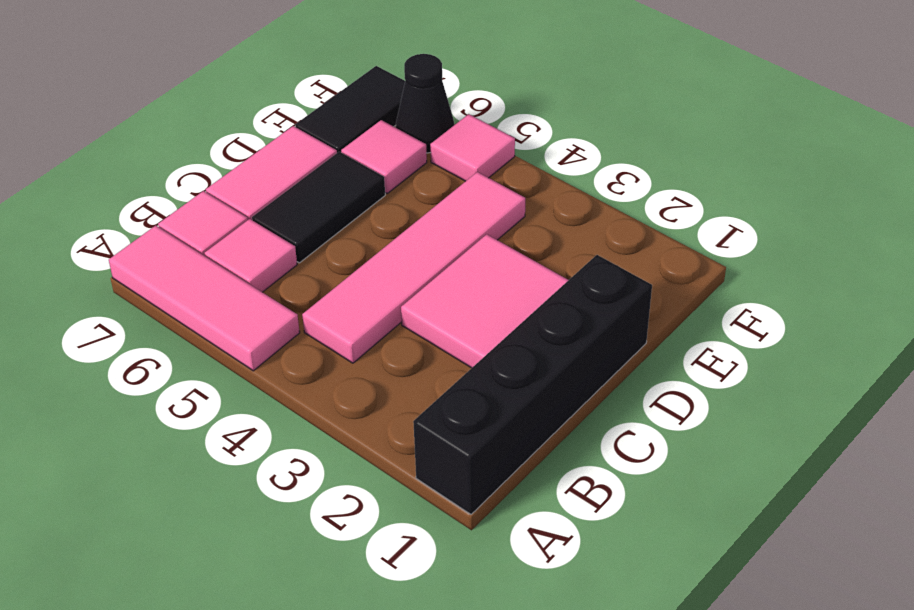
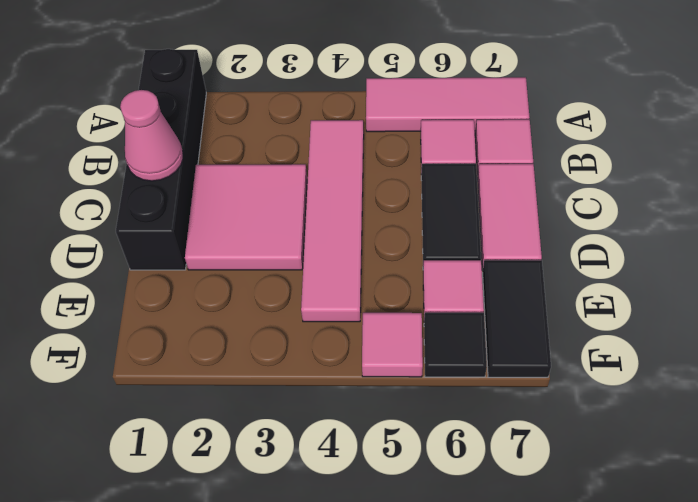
none -> pink cone C1 level 2
black cone F6 level 1 -> black tile F6 level 1

